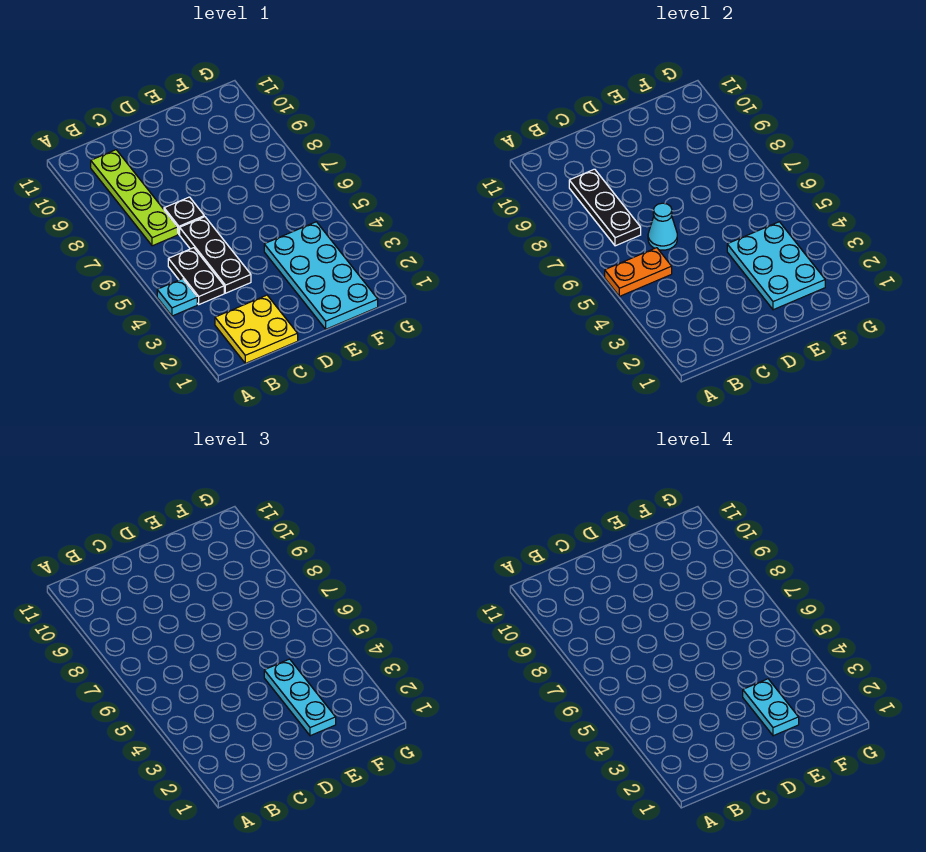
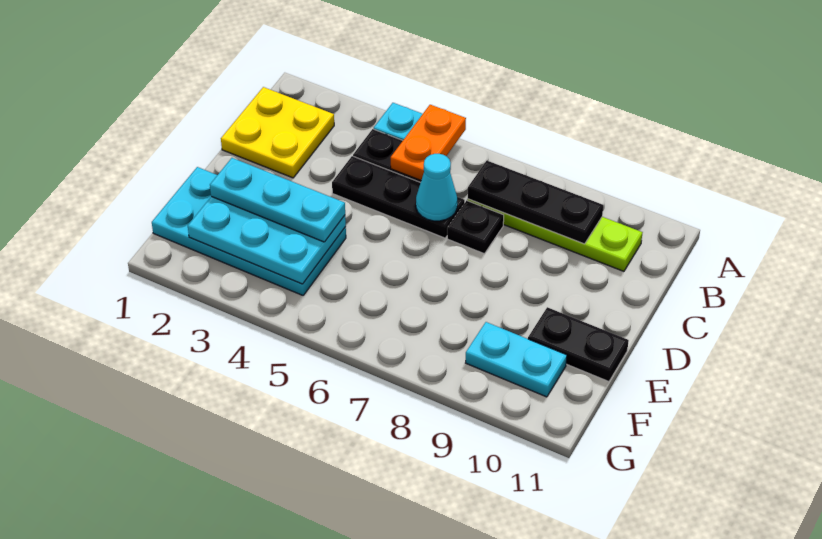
cyan plate E2:E3 level 4 -> cyan plate F9:F10 level 1
none -> black plate E10:E11 level 1

